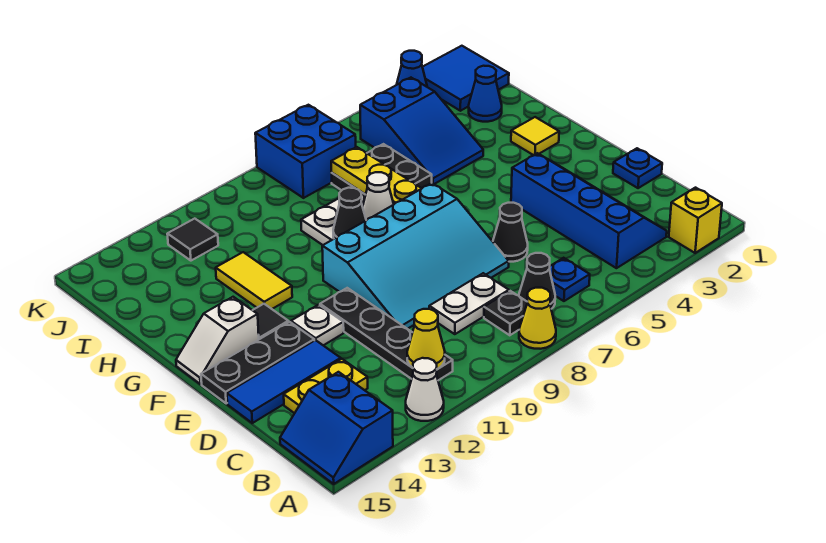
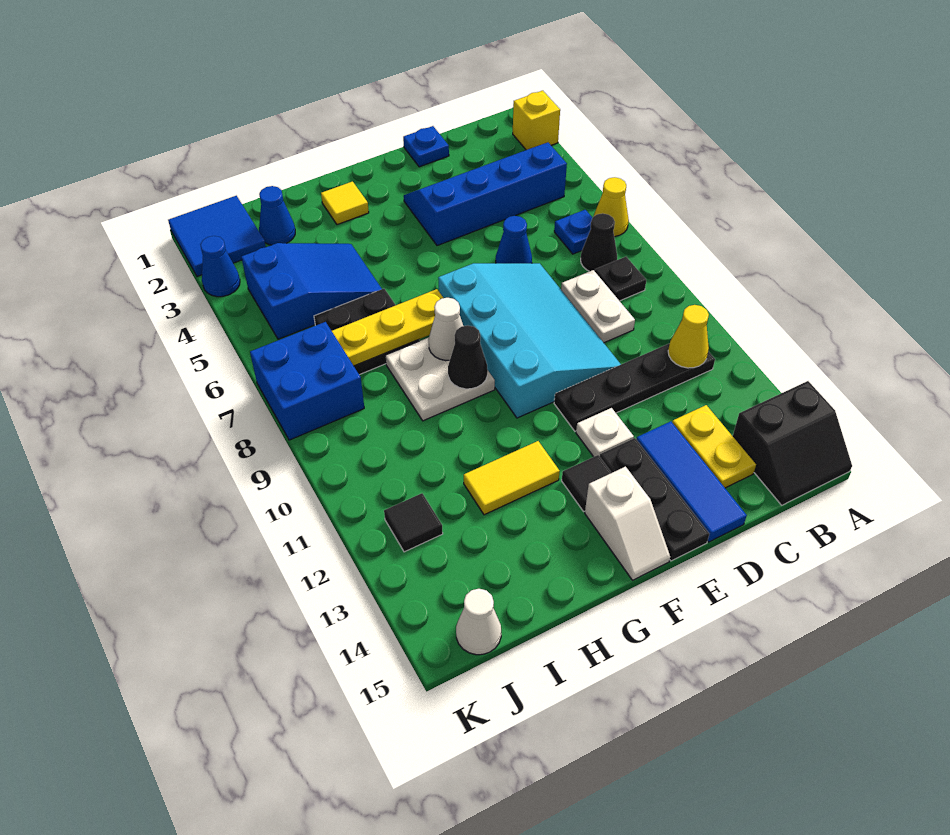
yellow cone A8 level 1 -> yellow cone A6 level 1
white cone A12 level 1 -> white cone J15 level 1
blue slope A14:B15 level 1 top 14 -> black slope A14:B15 level 1 top 14
black cone D6 level 1 -> blue cone D6 level 1

